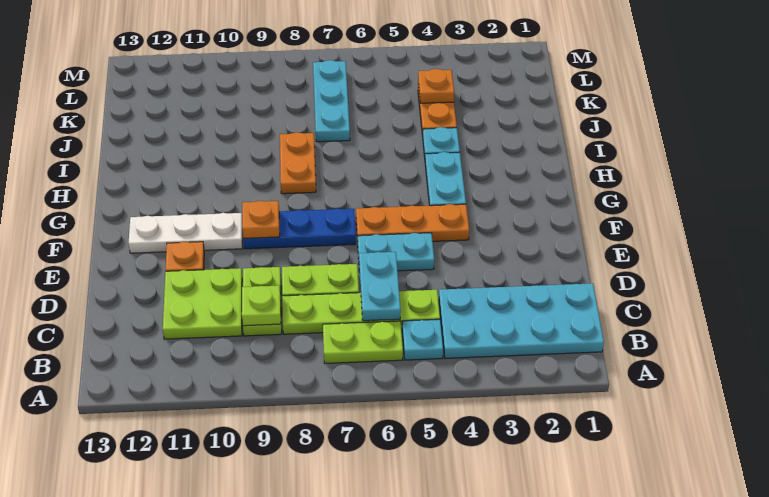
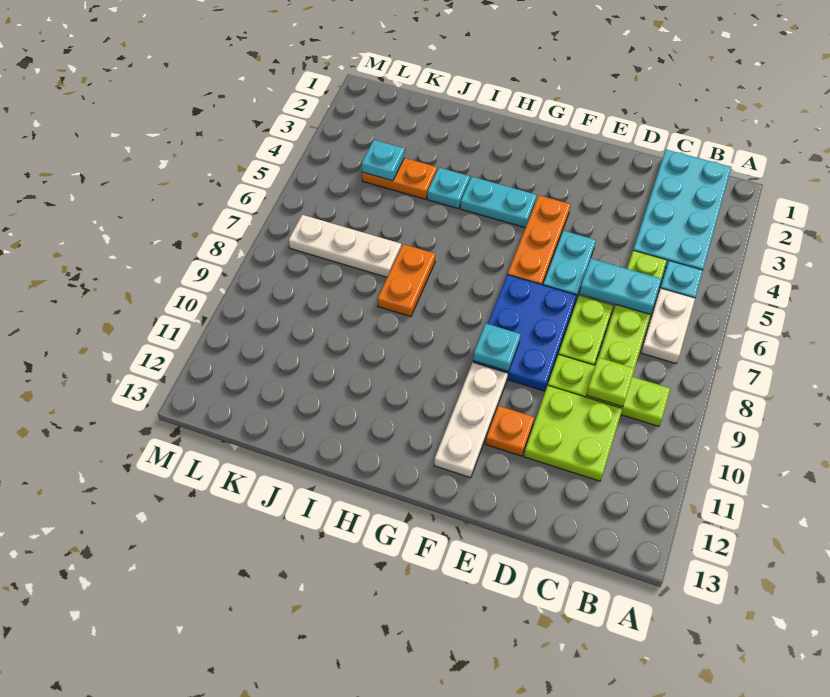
lime plate B6:B7 level 1 -> white plate B6:B7 level 1
lime plate C9:D9 level 1 -> lime plate B9:D9 level 1
blue plate F7:F9 level 1 -> blue plate E7:F9 level 1
orange plate F9 level 2 -> cyan plate F9 level 2
orange plate H8:I8 level 1 -> orange plate I7:I8 level 1
cyan plate J7:L7 level 1 -> white plate J7:L7 level 1
orange plate K4 level 2 -> cyan plate K4 level 2

